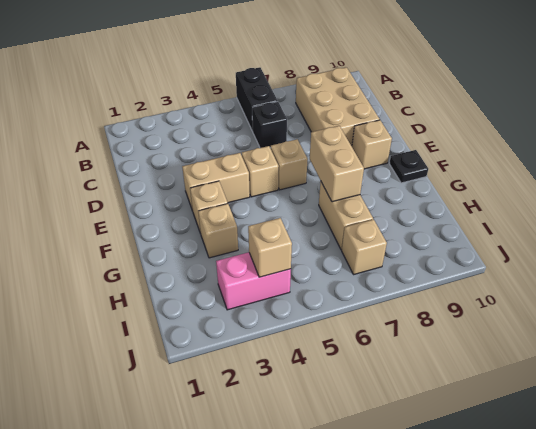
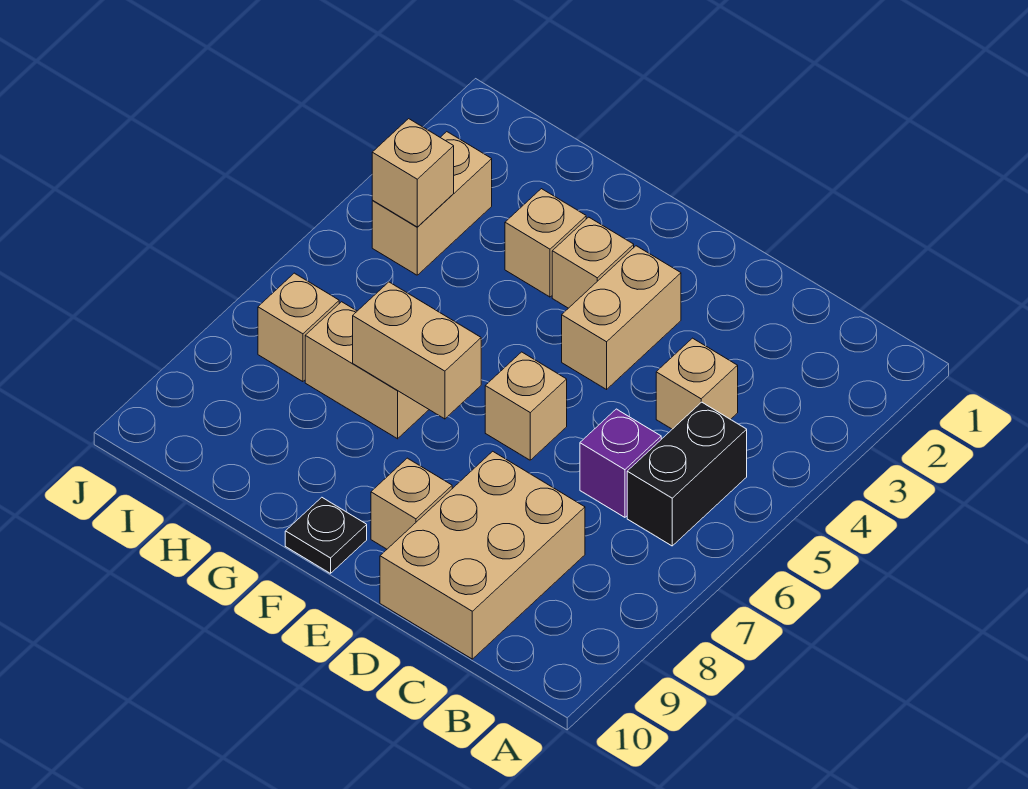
black brick A6:B6 level 1 -> black brick B5:B6 level 1
tan brick B8:D9 level 1 -> tan brick C8:D10 level 1
black brick C6 level 1 -> purple brick C6 level 1
tan brick E5 level 1 -> tan brick C4 level 1
pink brick I3:I4 level 1 -> tan brick I3:I4 level 1

